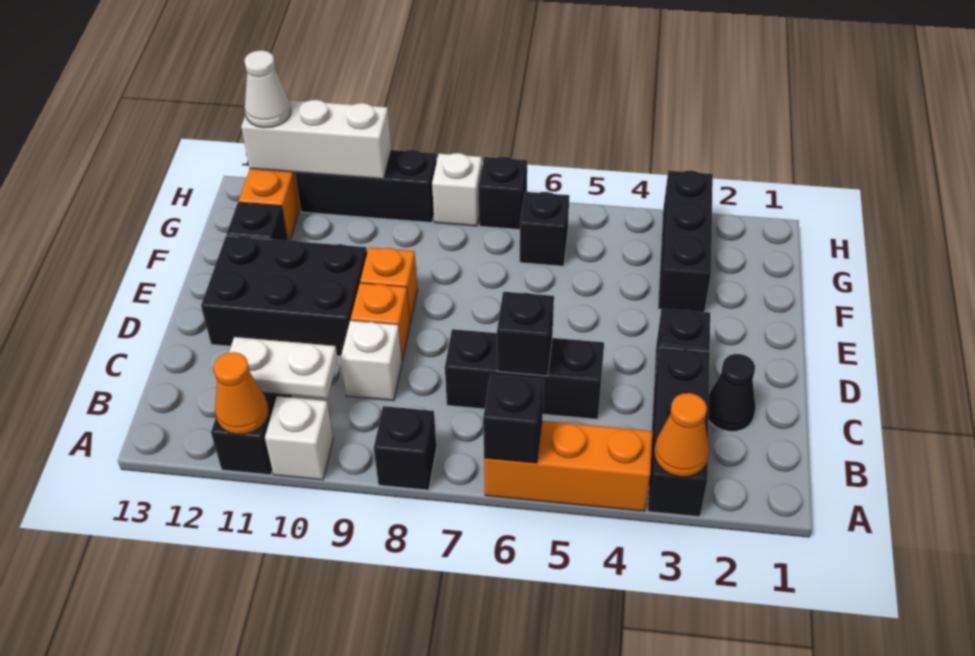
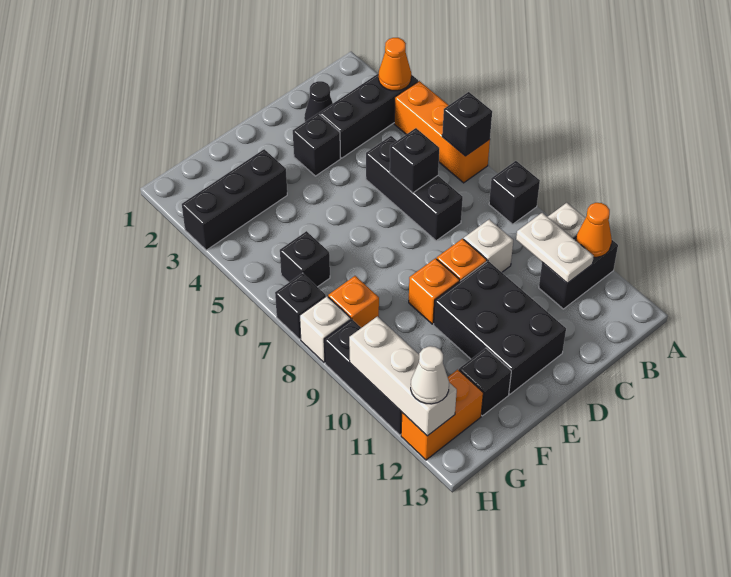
none -> orange brick G8 level 1

